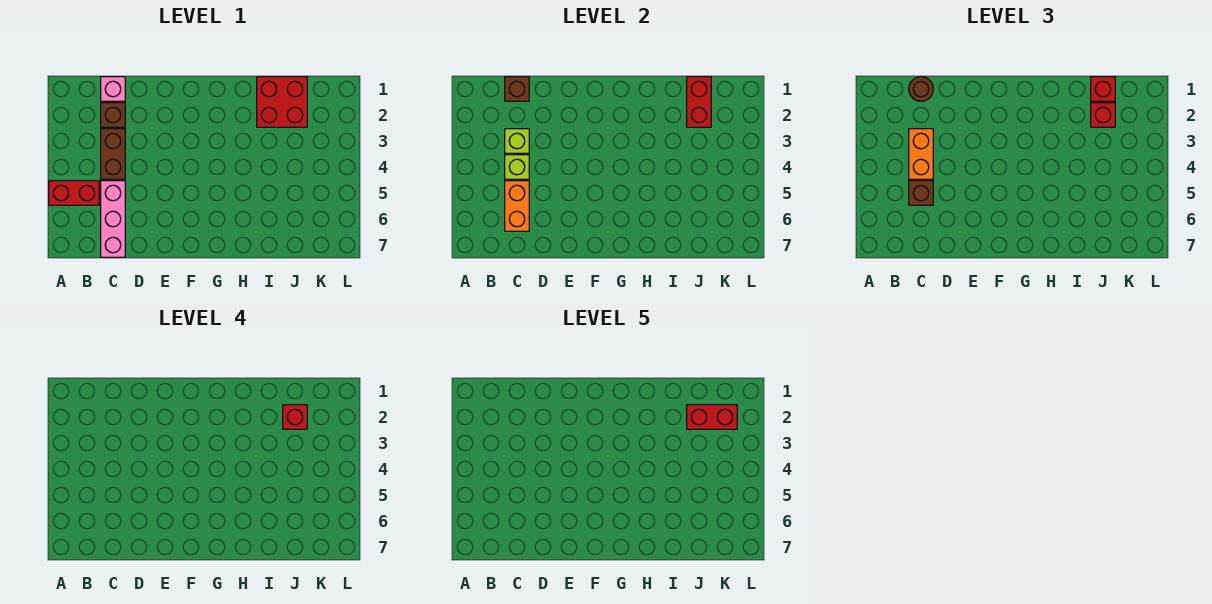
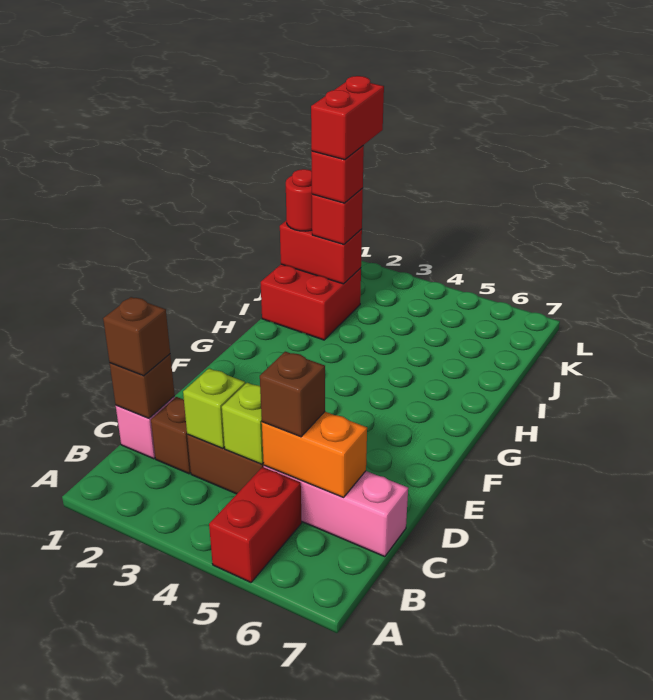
brown round brick C1 level 3 -> brown brick C1 level 3
orange brick C3:C4 level 3 -> none
red brick J1 level 3 -> red round brick J1 level 3

